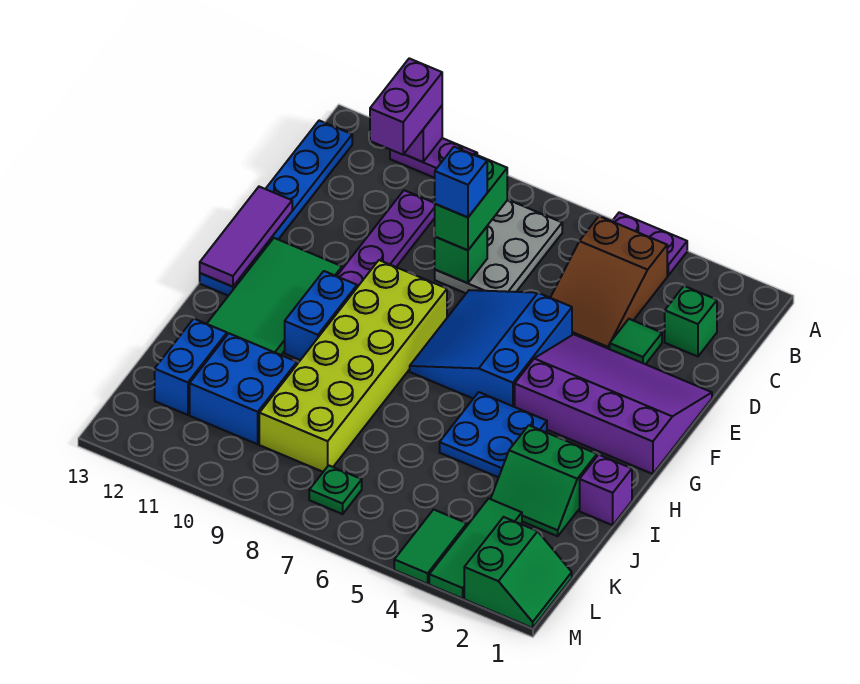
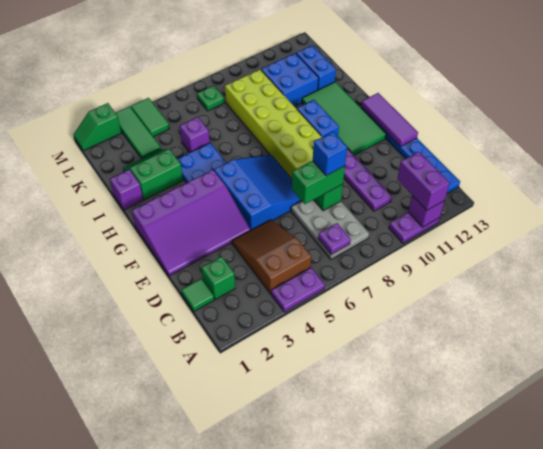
none -> purple plate B7 level 2
green brick C8:D8 level 3 -> green brick D7:D8 level 3
green tile D3 level 1 -> green tile C1 level 1
none -> purple brick J5 level 1
green slope L1:M2 level 1 top 2 -> green slope M1:M2 level 1 top 2

